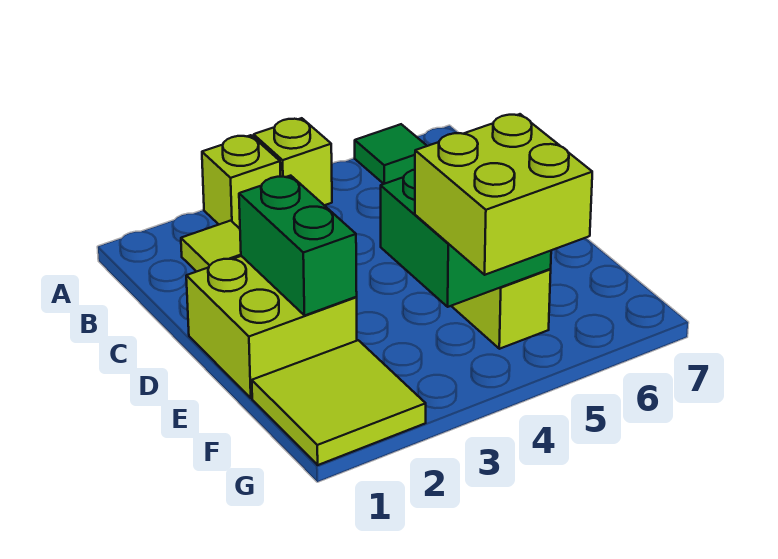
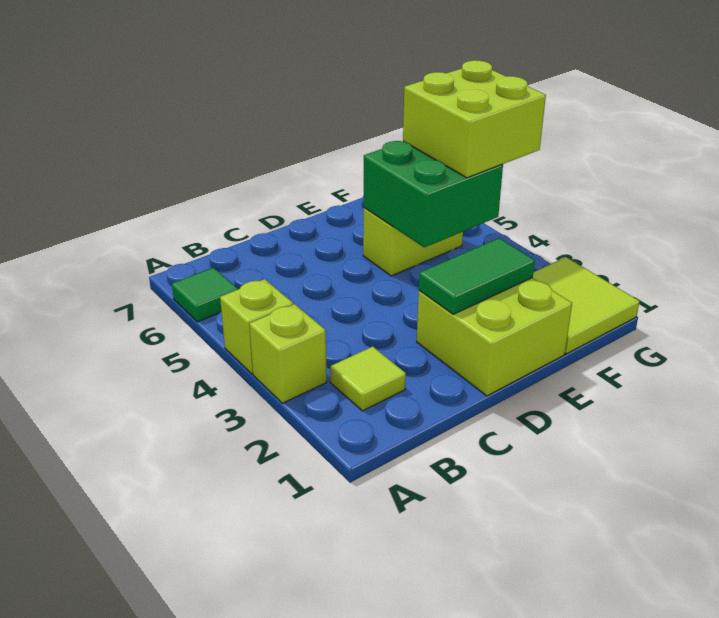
green brick D2:E2 level 2 -> green tile D2:E2 level 2

